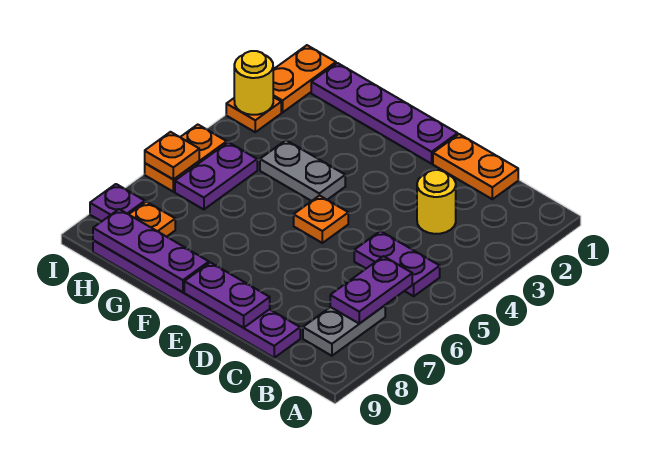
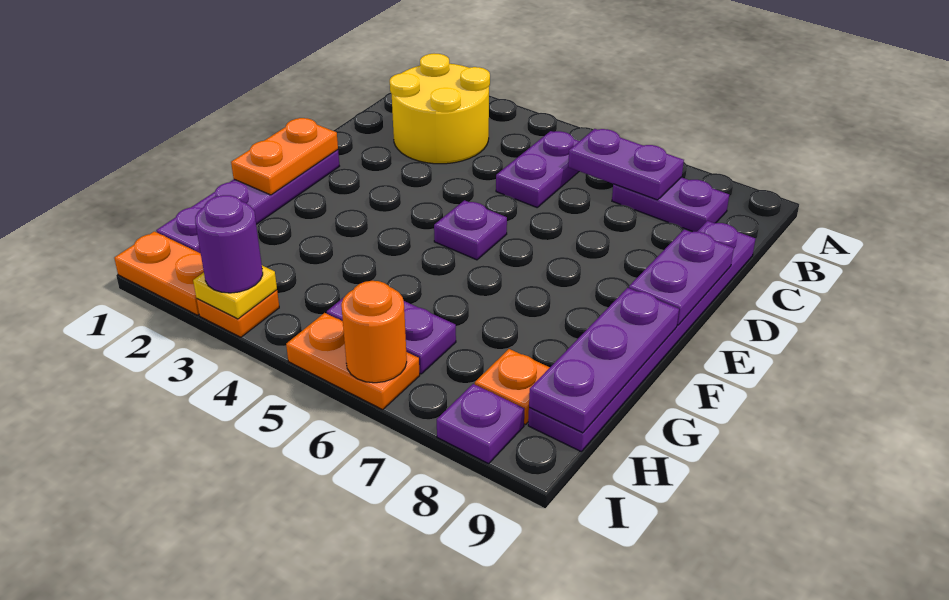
grey plate B7:B8 level 1 -> purple plate B7:B8 level 1
orange plate C1:D1 level 1 -> orange plate E1:F1 level 2
yellow round brick C3 level 1 -> yellow round brick B2:C3 level 1
orange plate E5 level 1 -> purple plate E5 level 1
grey plate F4:G4 level 1 -> none
yellow round brick I3 level 2 -> yellow plate I3 level 2
none -> purple round brick I3 level 3
orange plate I6 level 2 -> orange round brick I6 level 2

